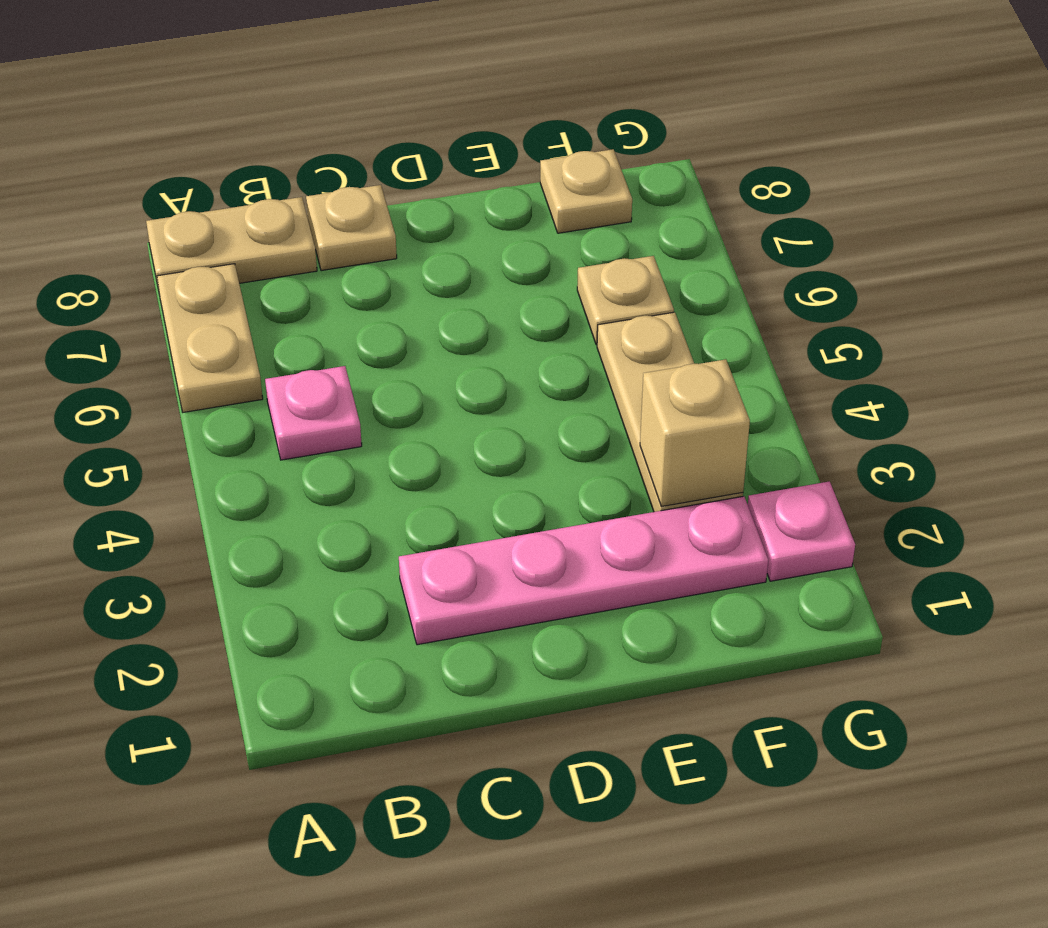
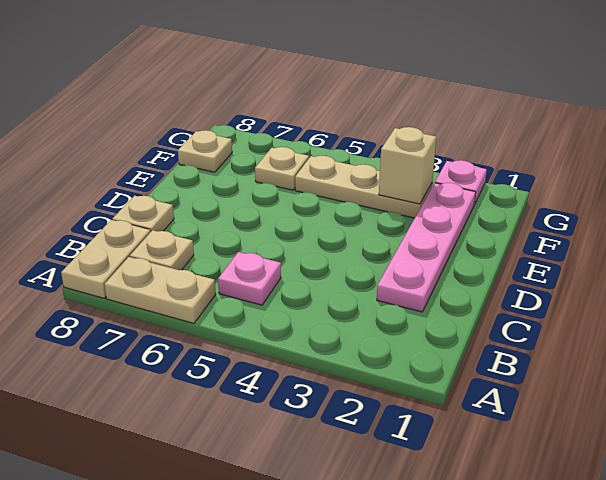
none -> tan plate B7 level 1

